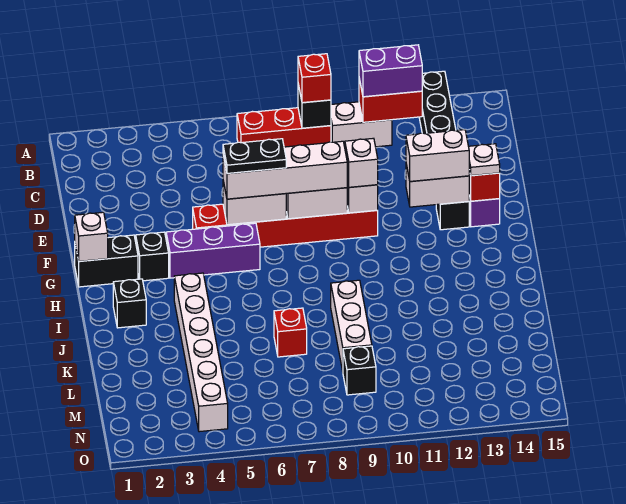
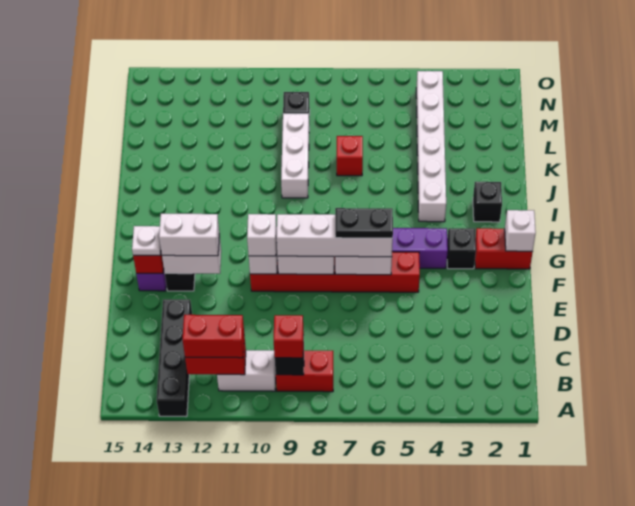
red brick B7:B9 level 1 -> red brick B8:B9 level 1
purple brick B11:B12 level 3 -> red brick B11:B12 level 3
black brick G1:G2 level 1 -> red brick G1:G2 level 1

